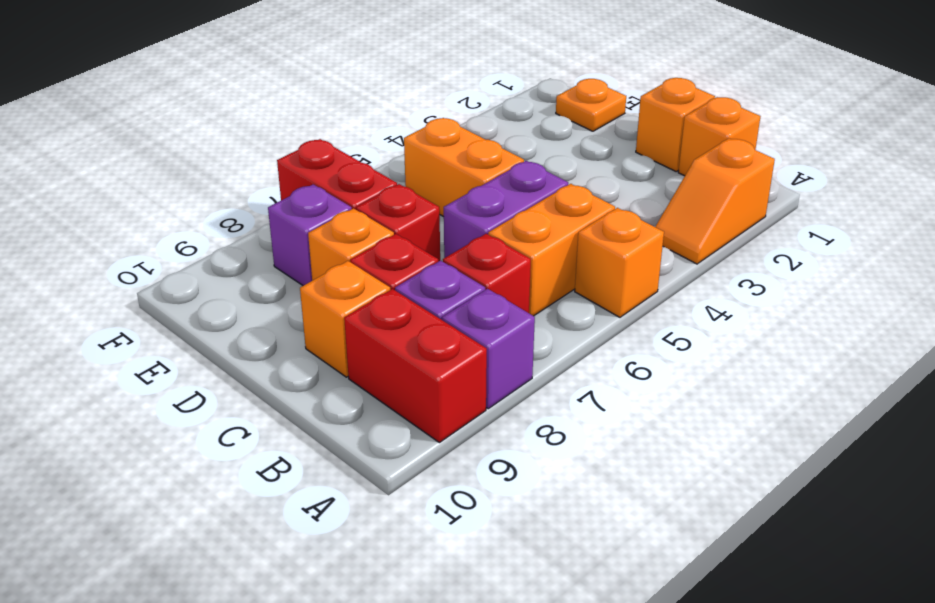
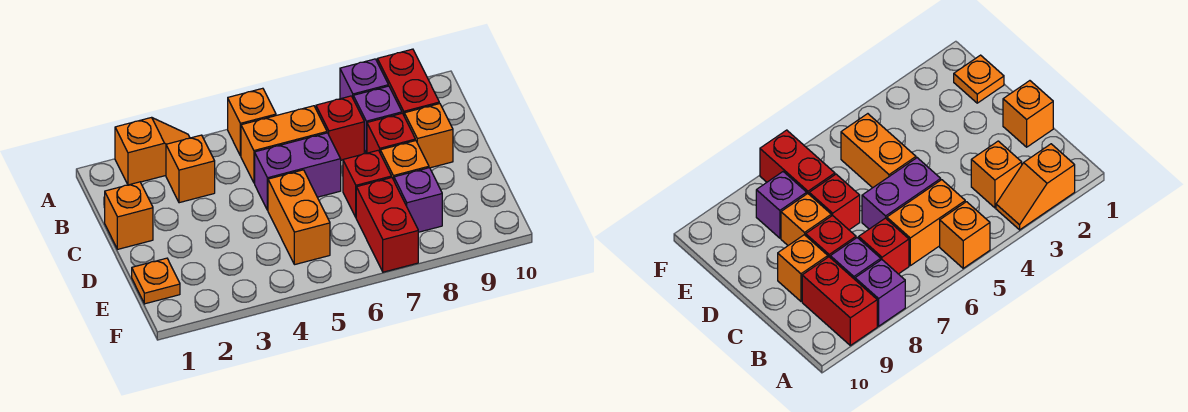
orange brick B1 level 1 -> orange brick B3 level 1

